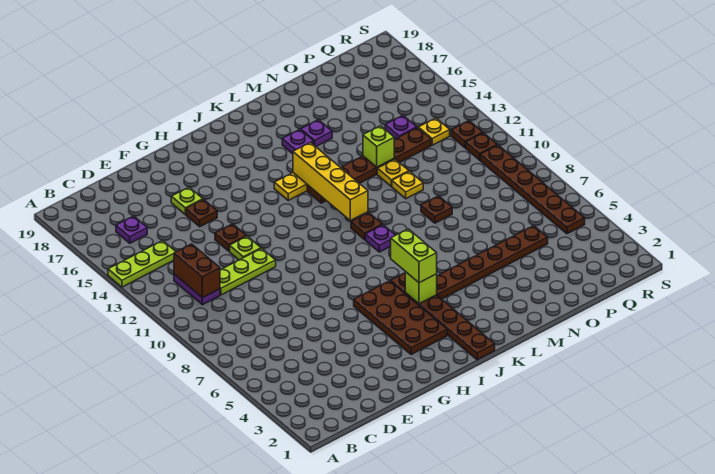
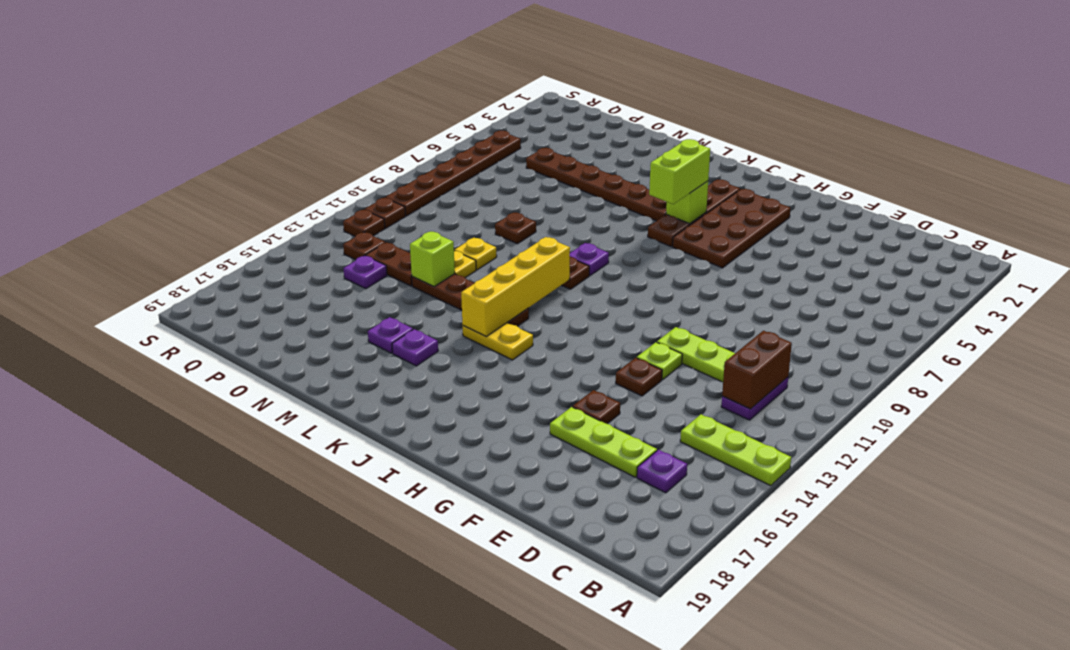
lime plate F16 level 1 -> lime plate D16:F16 level 1
brown plate J1:J6 level 1 -> brown plate J3:J6 level 1
yellow plate Q13 level 1 -> brown plate Q13 level 1

